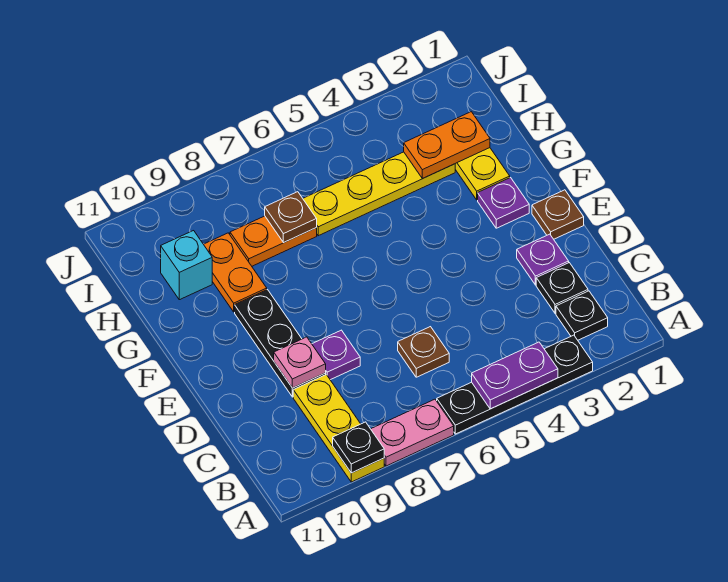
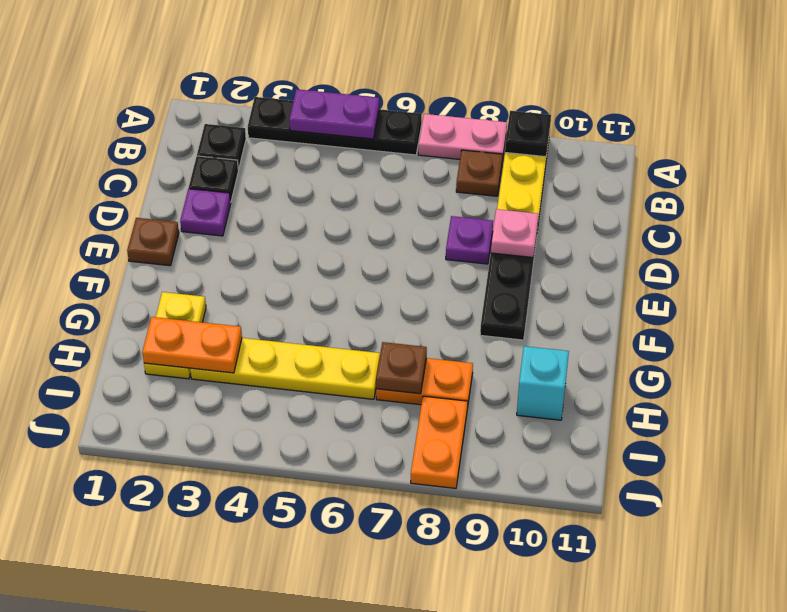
brown plate C6 level 1 -> brown plate B8 level 1
purple plate F2 level 1 -> none
orange plate G9:H9 level 1 -> orange plate I8:J8 level 1

